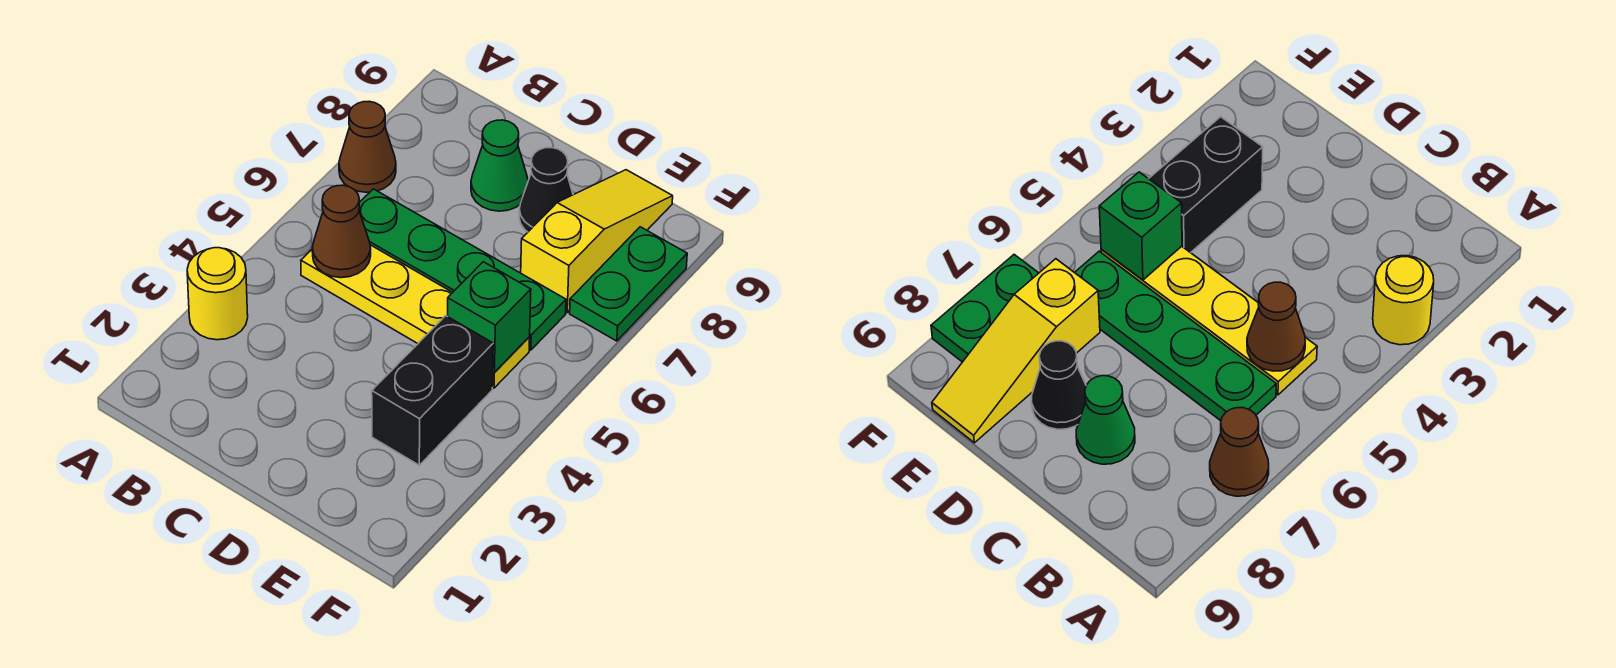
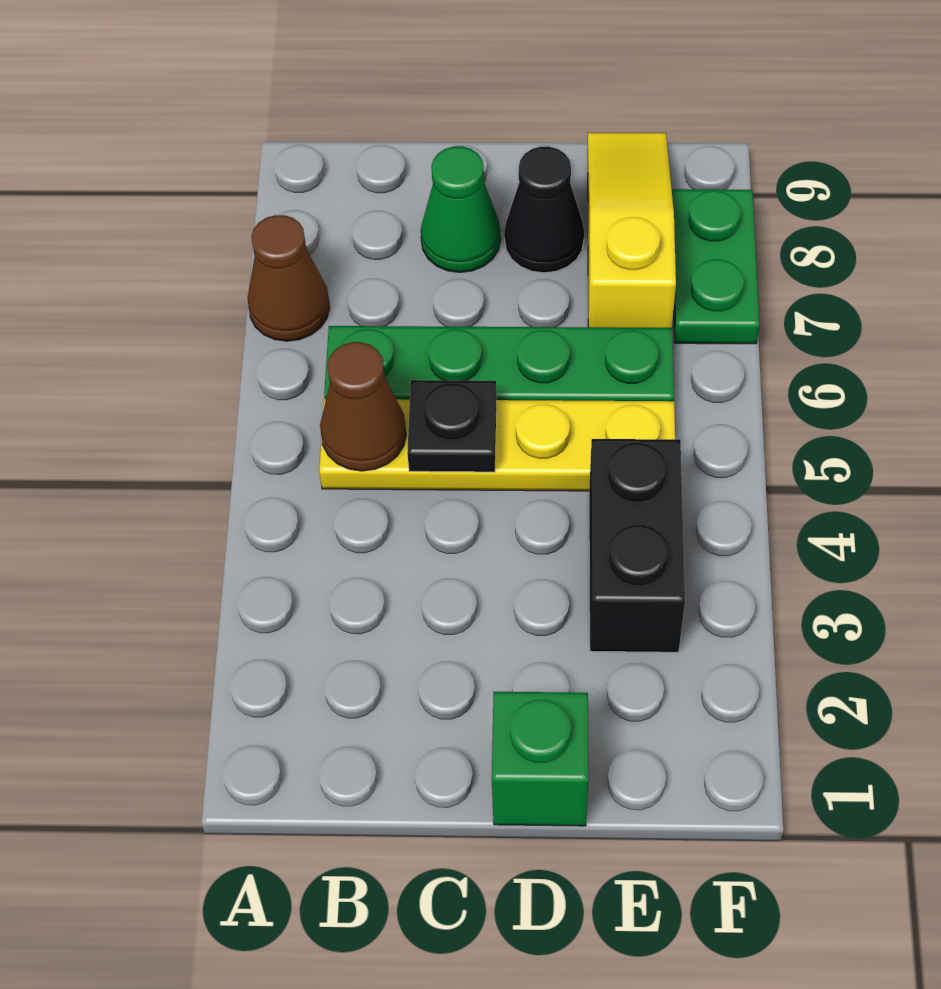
yellow round brick A3 level 1 -> none
none -> black plate C5 level 2
green brick E5 level 2 -> green brick D1 level 1

